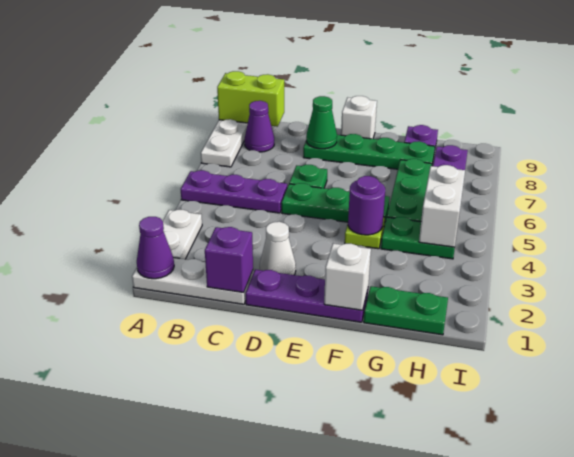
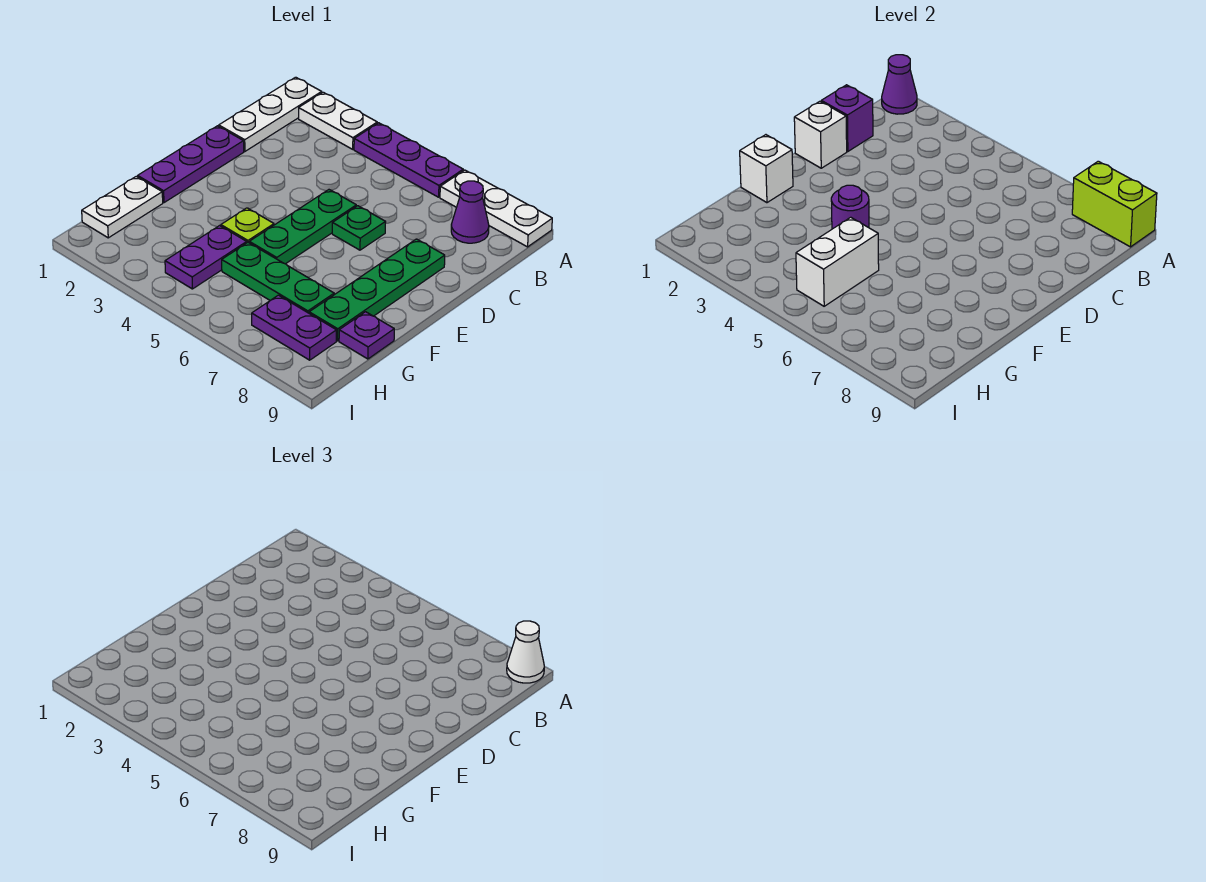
purple plate A5:C5 level 1 -> purple plate A4:A6 level 1
lime brick A9:B9 level 2 -> lime brick A8:A9 level 2
white cone D2 level 1 -> white cone A9 level 3
green cone D8 level 2 -> none
white brick E9 level 1 -> white brick D1 level 2
green plate G1:H1 level 1 -> white plate G1:H1 level 1
green plate G4:H4 level 1 -> purple plate G4:H4 level 1
white brick H4:H5 level 2 -> white brick G5:H5 level 2

